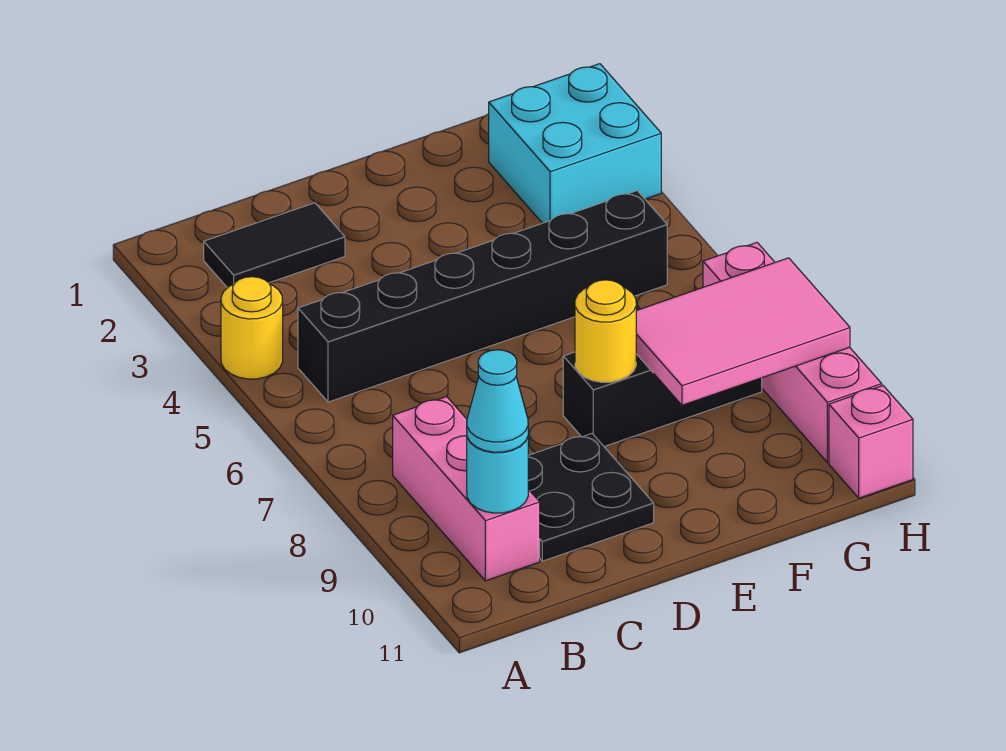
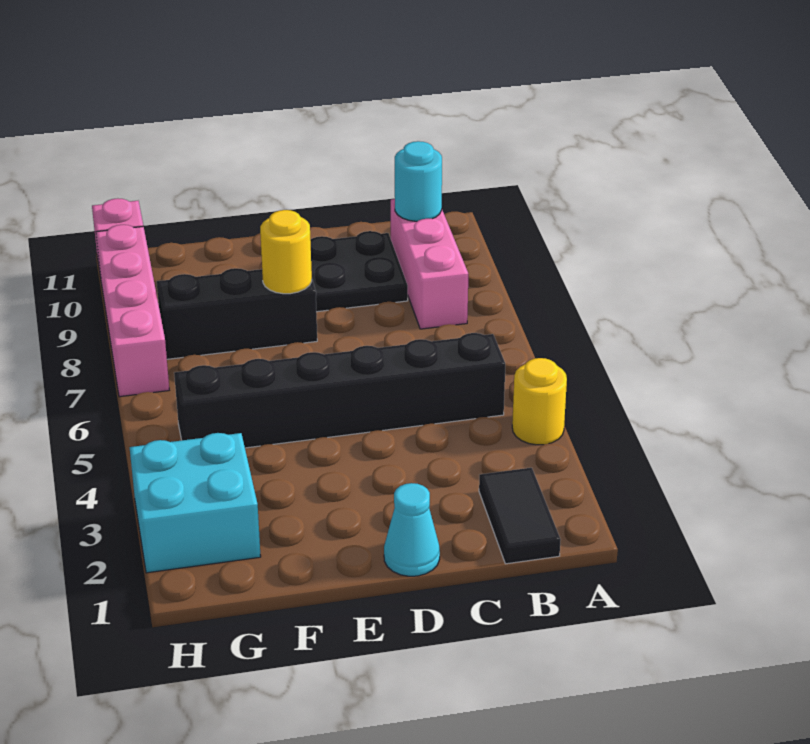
black tile B2:C2 level 1 -> black tile B1:B2 level 1
cyan cone B10 level 3 -> cyan cone D1 level 1
pink tile F8:H9 level 2 -> none

